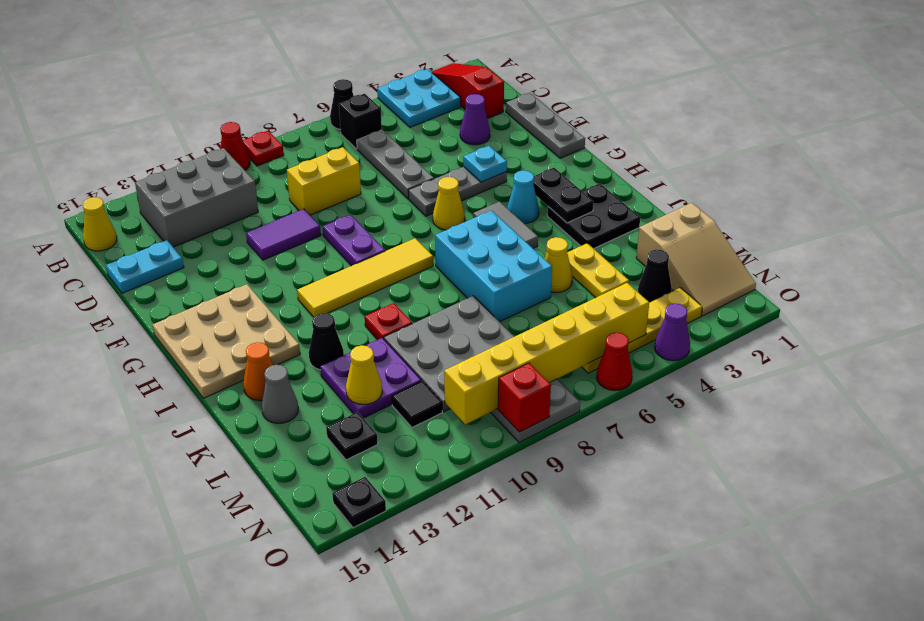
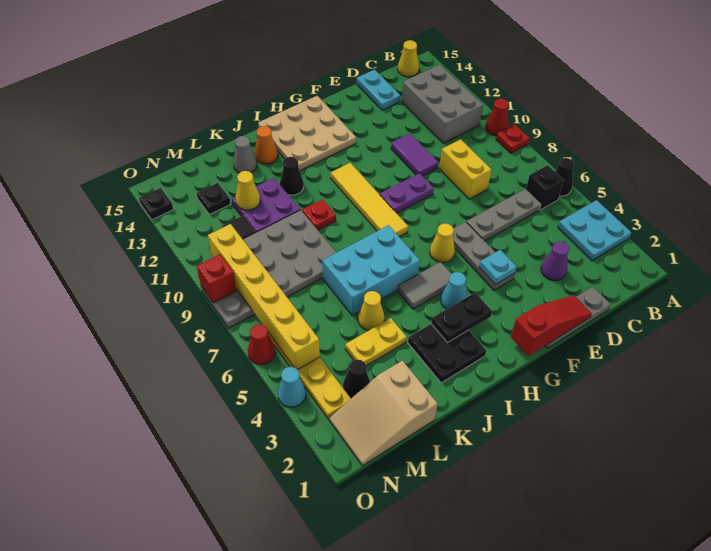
red slope A2:C2 level 1 top C -> red slope E1:G1 level 2 top G
purple cone O4 level 1 -> cyan cone O4 level 1

